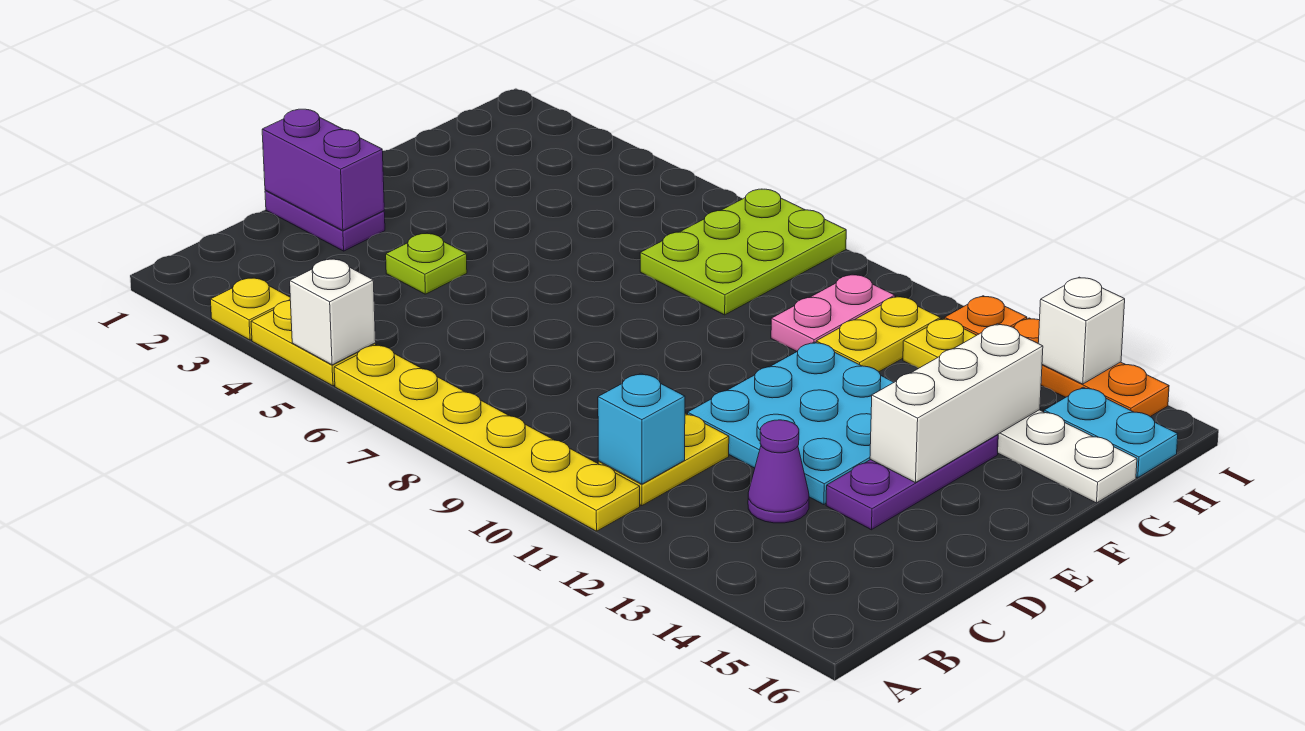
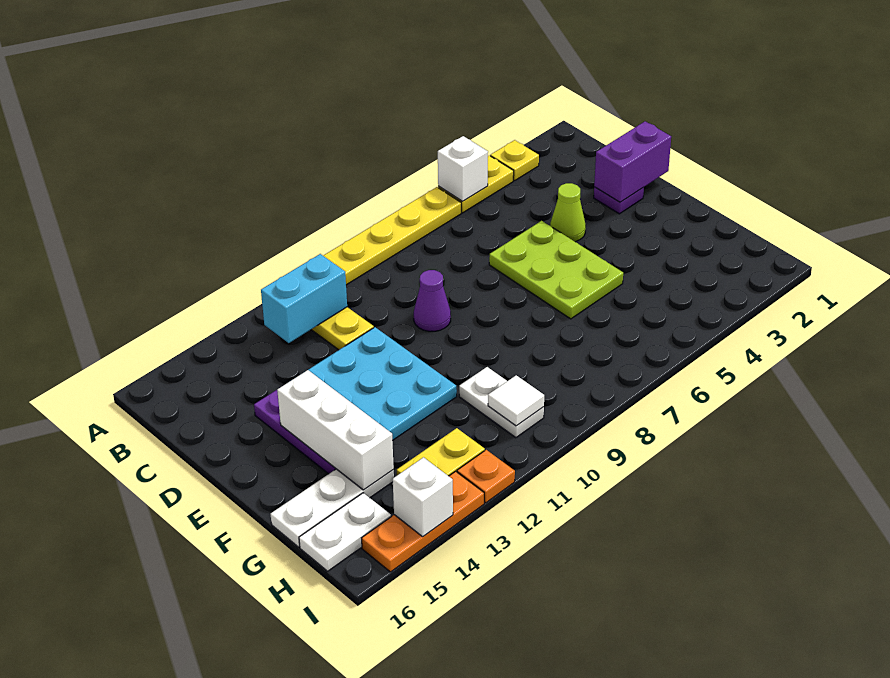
cyan brick B11 level 2 -> cyan brick B11:B12 level 2
purple cone C13 level 1 -> purple cone D9 level 1
purple plate D1:D2 level 1 -> purple plate D2 level 1
lime plate D4 level 1 -> lime cone D4 level 1
lime plate G7:I8 level 1 -> lime plate D5:F6 level 1
pink plate G10:H10 level 1 -> white plate G10:H10 level 1
yellow plate G11:H11 level 1 -> none
none -> white tile H10 level 2
cyan plate H15:H16 level 1 -> white plate H15:H16 level 1

